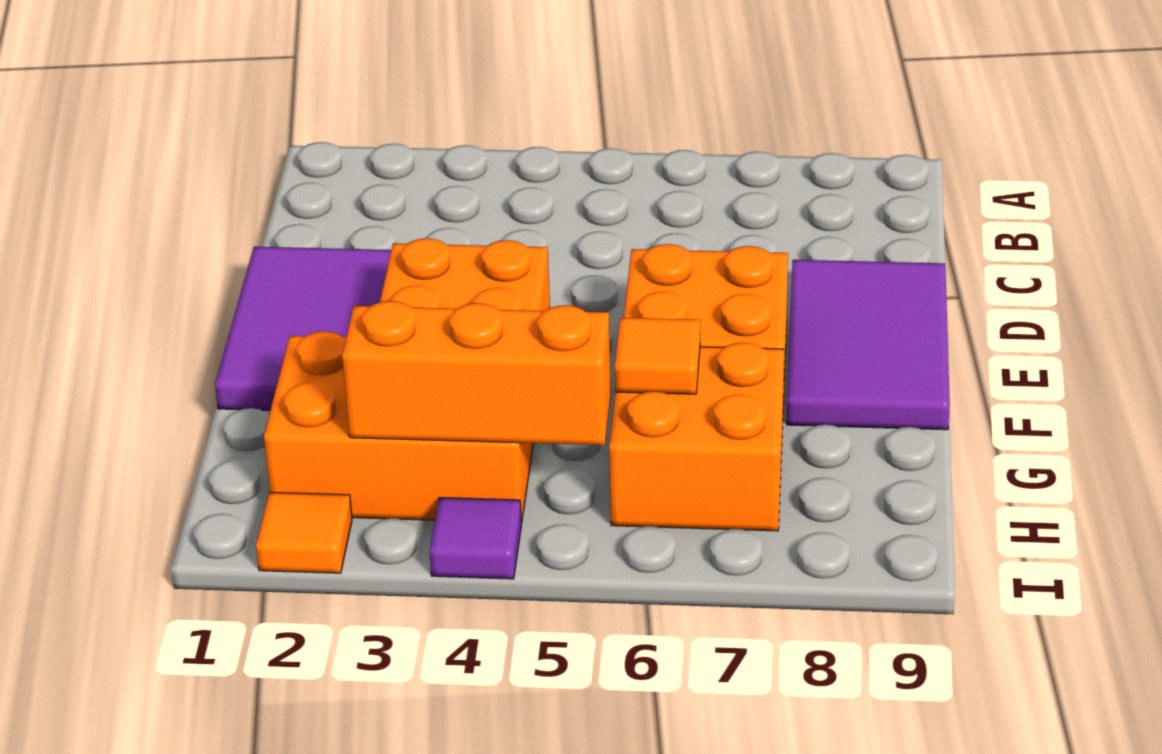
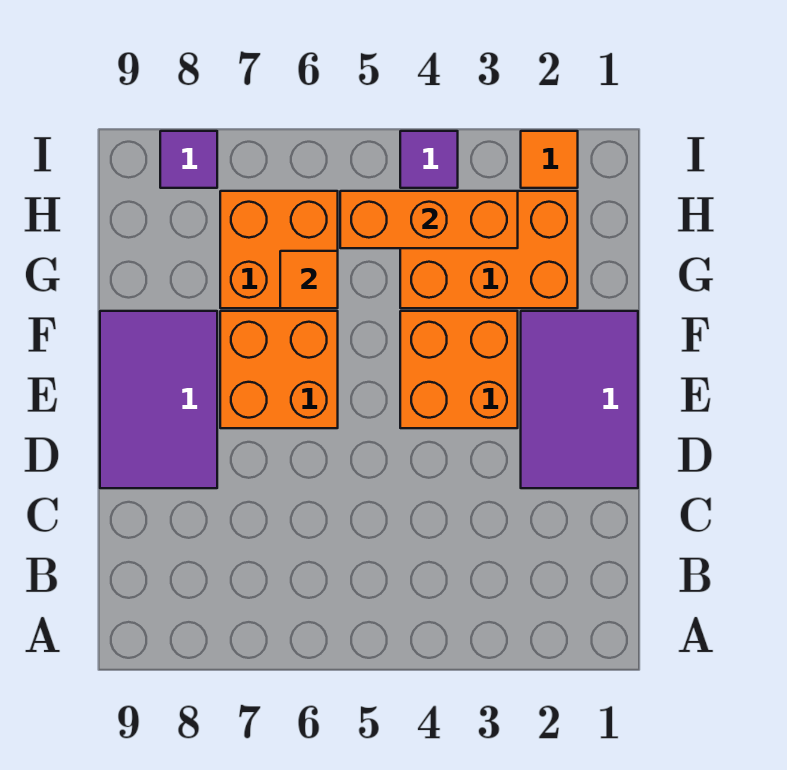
none -> purple tile I8 level 1

